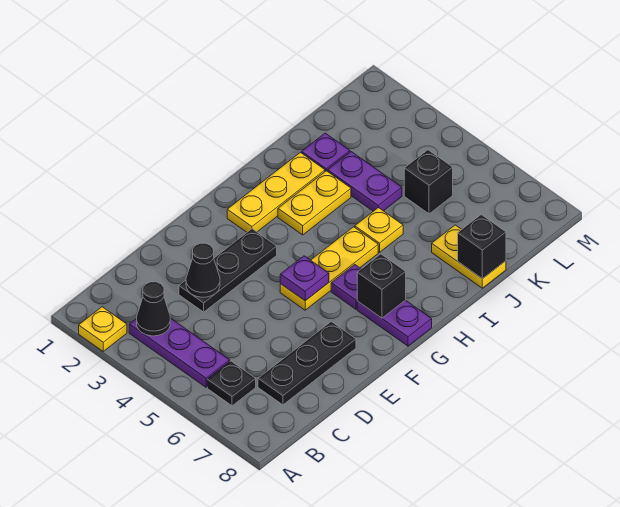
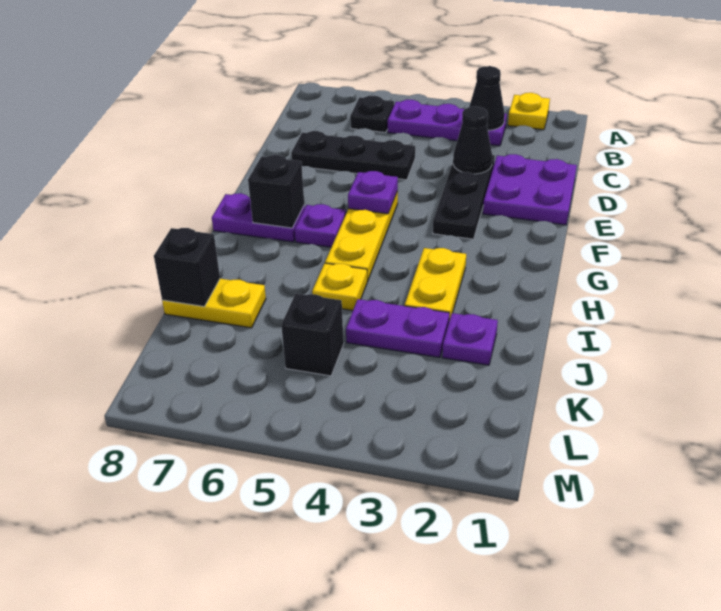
black plate C7:E7 level 1 -> black plate D5:D7 level 1
none -> purple plate D1:E2 level 1
yellow plate G2:I2 level 1 -> none

